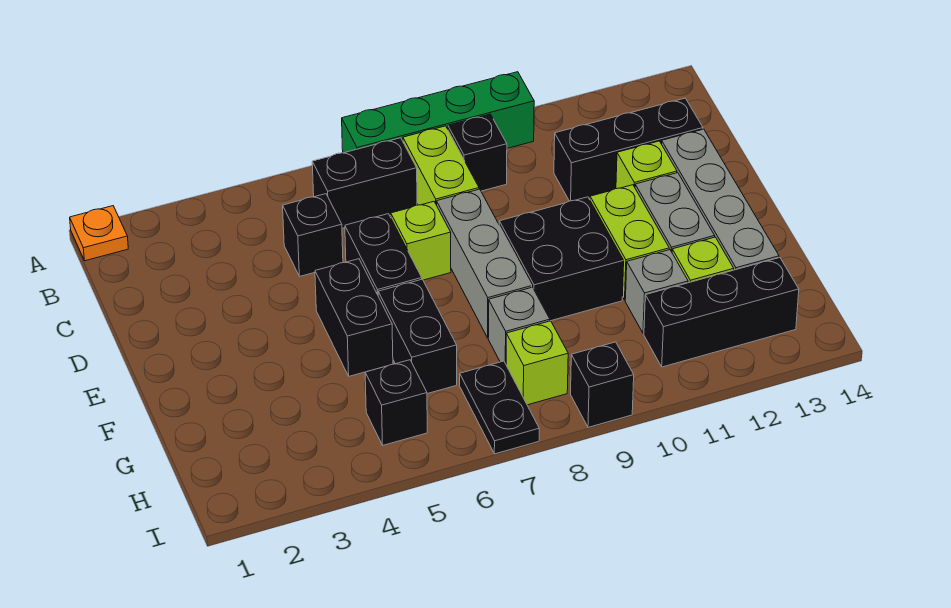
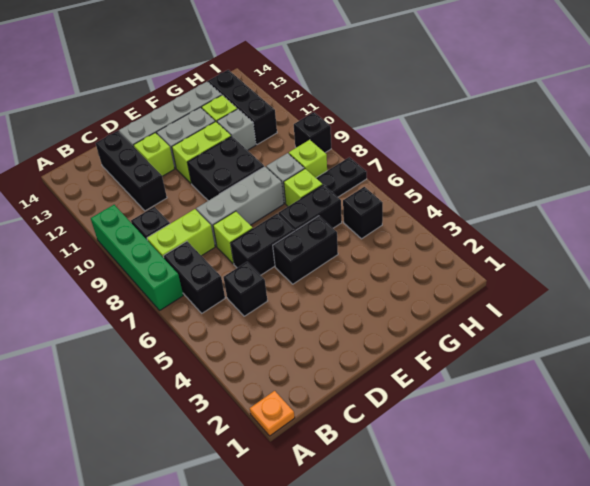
none -> lime brick G7 level 1

